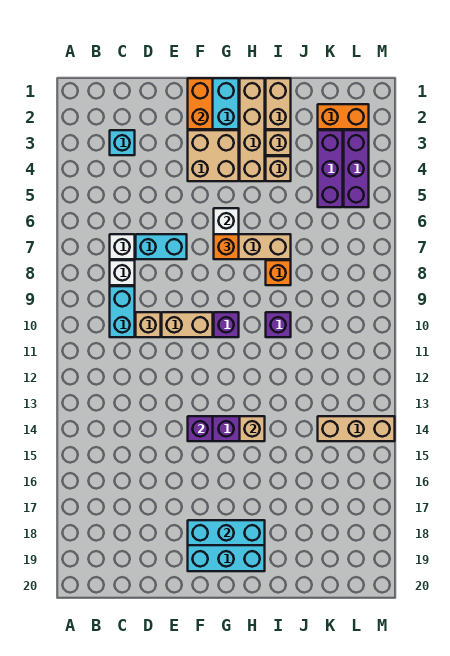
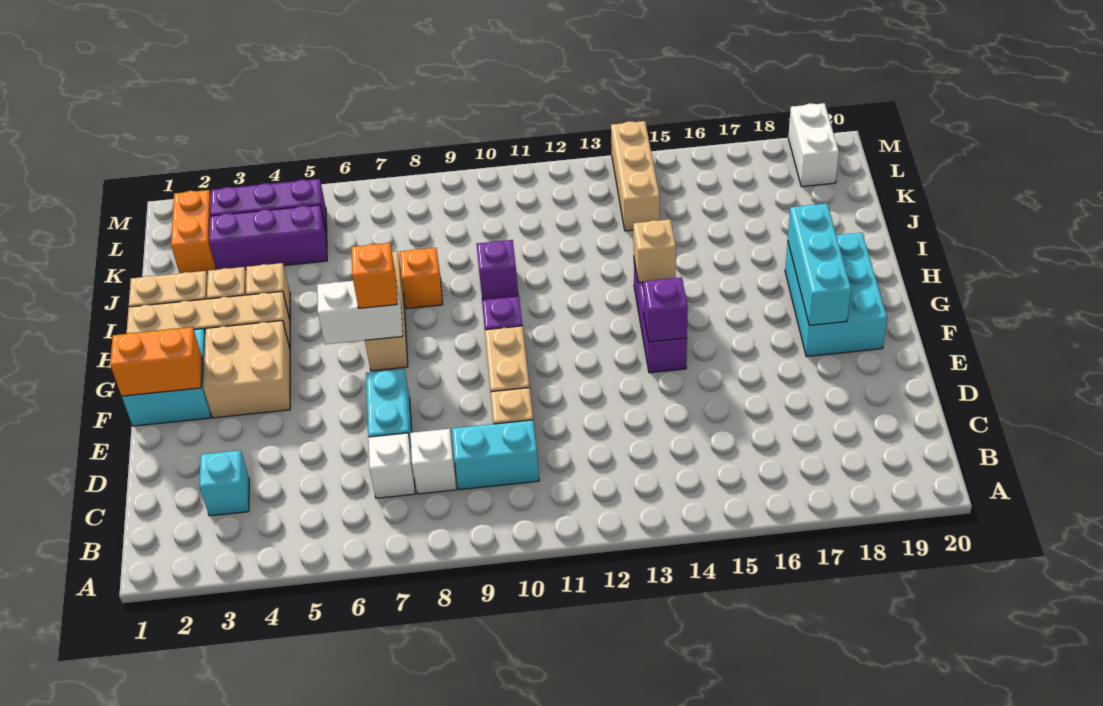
none -> white brick L19:M19 level 1

